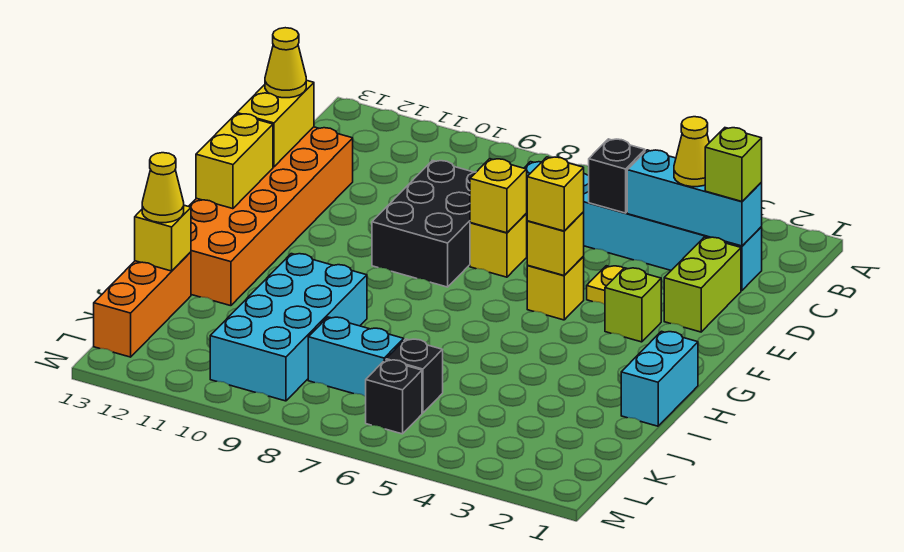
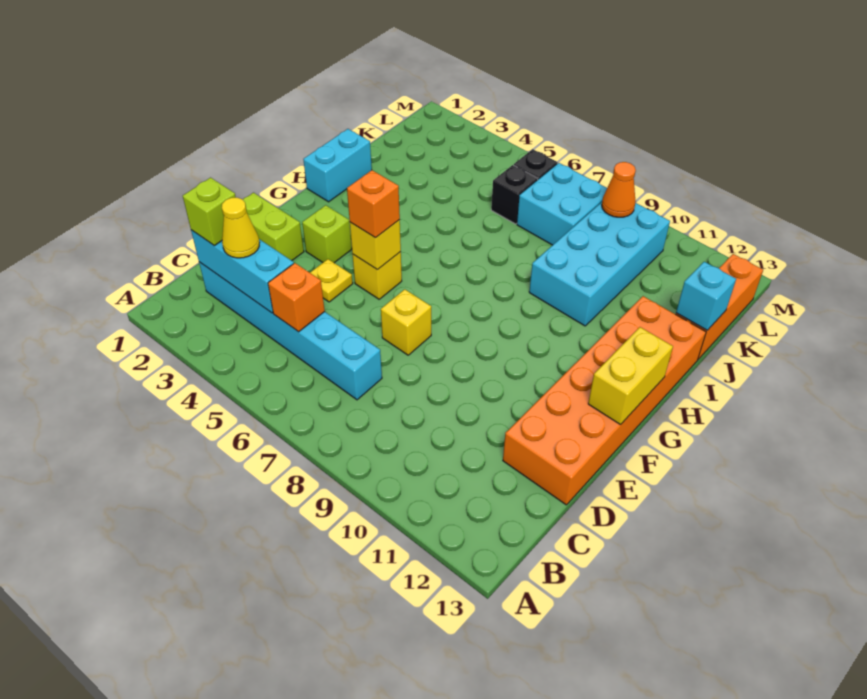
black brick C5 level 2 -> orange brick C5 level 2
lime brick D2:E2 level 1 -> lime brick E1:E2 level 1
black brick D8:F9 level 1 -> none
yellow brick D13:E13 level 2 -> none
yellow cone D13 level 3 -> none
yellow brick E7 level 2 -> none
yellow brick F5 level 3 -> orange brick F5 level 3
yellow brick J13 level 2 -> cyan brick J13 level 2
yellow cone J13 level 3 -> none
cyan brick K7:K8 level 1 -> cyan brick K7:L8 level 1
none -> orange cone L9 level 2

